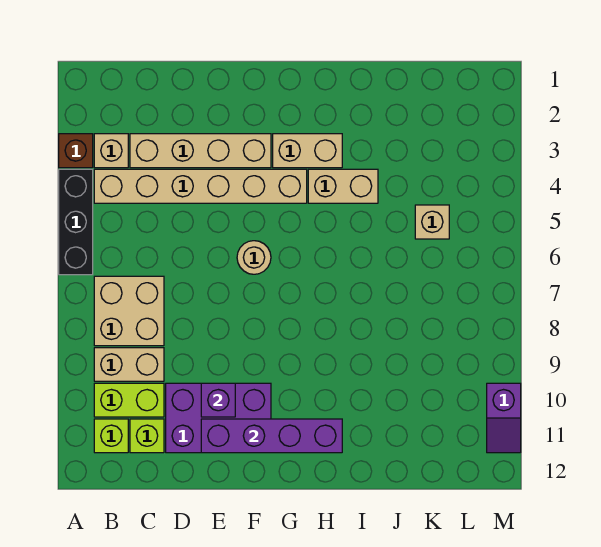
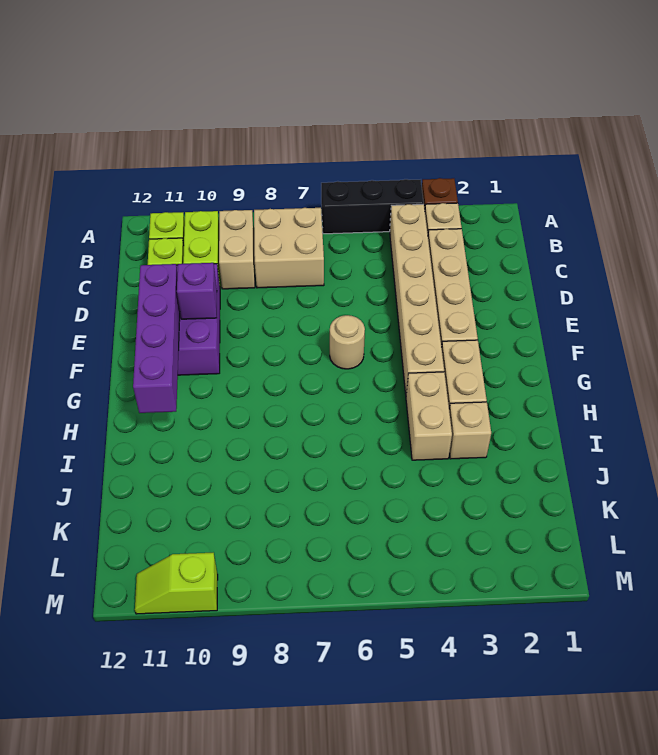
tan brick K5 level 1 -> tan brick I3 level 1
purple slope M10:M11 level 1 top 10 -> lime slope M10:M11 level 1 top 10

